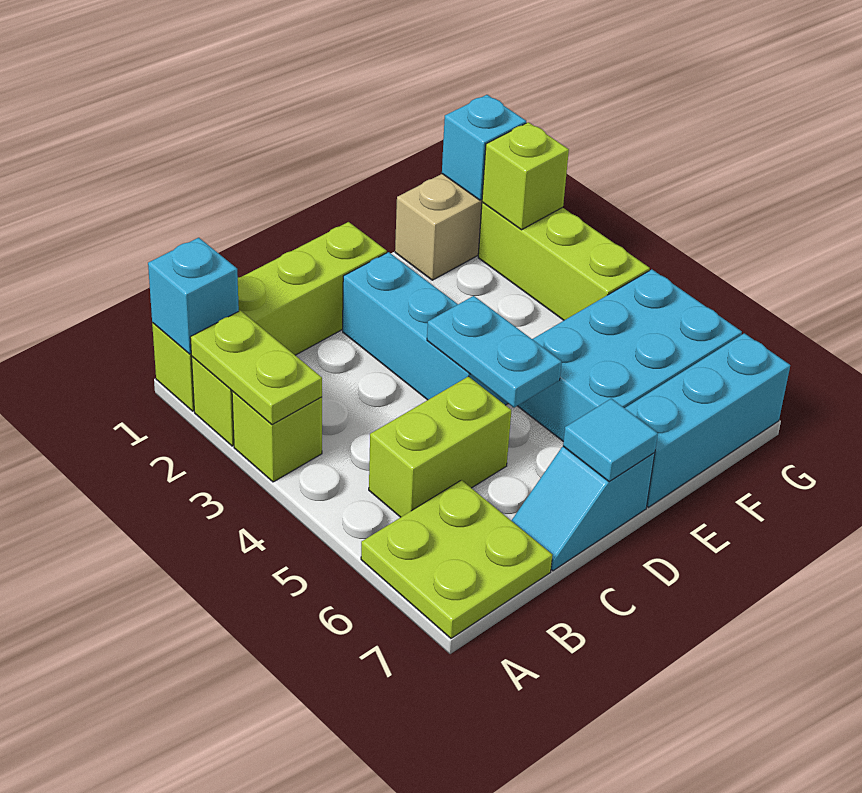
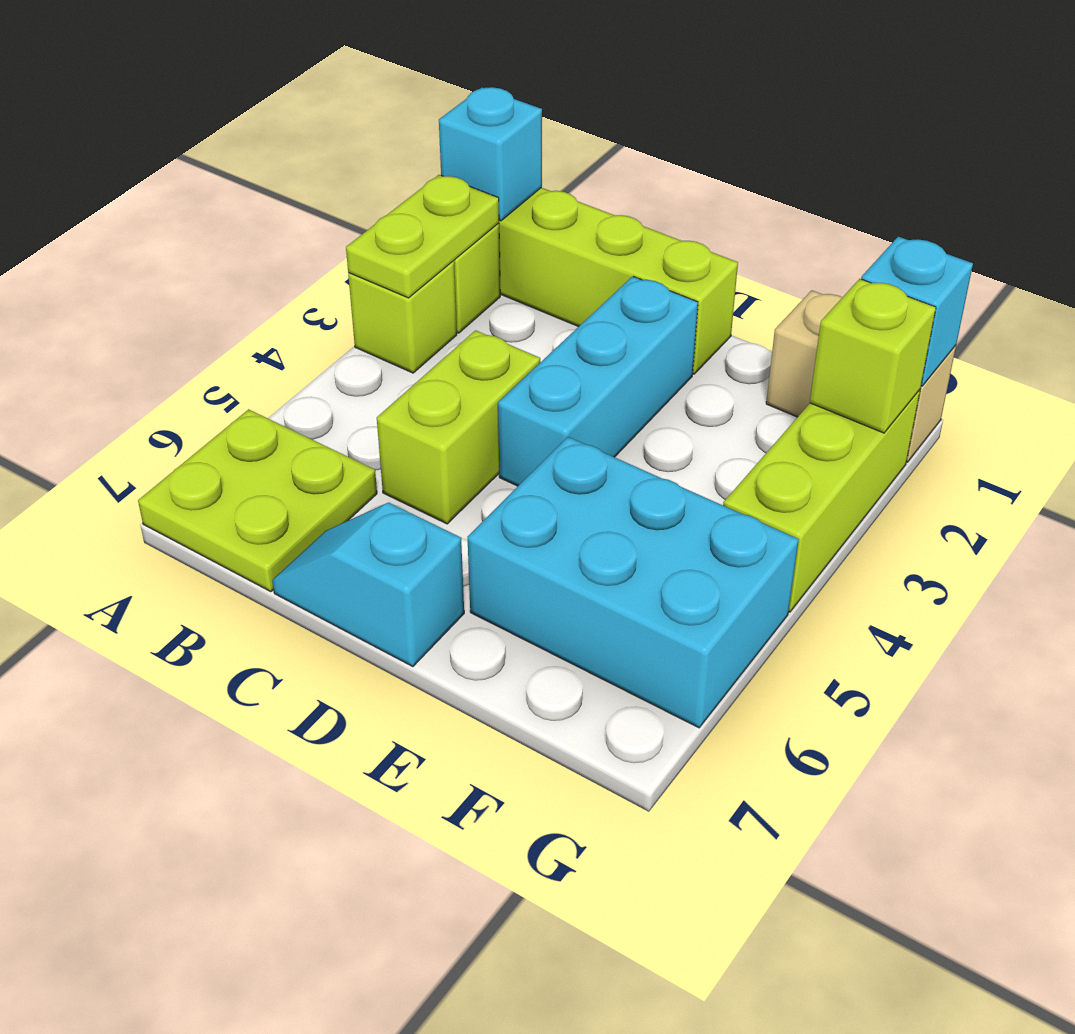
lime brick B5:C5 level 1 -> lime brick C4:C5 level 1
cyan plate D4:D5 level 2 -> none
cyan tile D7 level 2 -> none
cyan brick E7:G7 level 1 -> none

